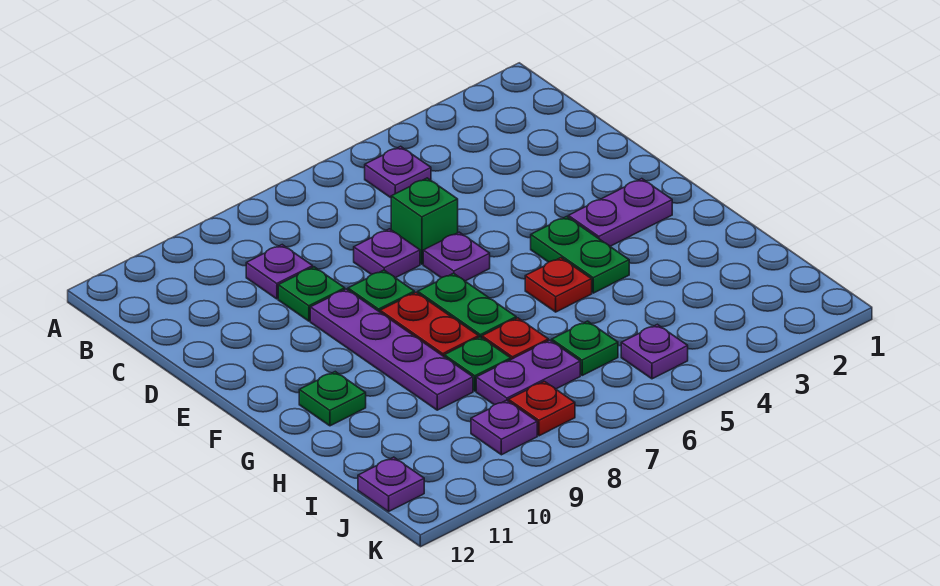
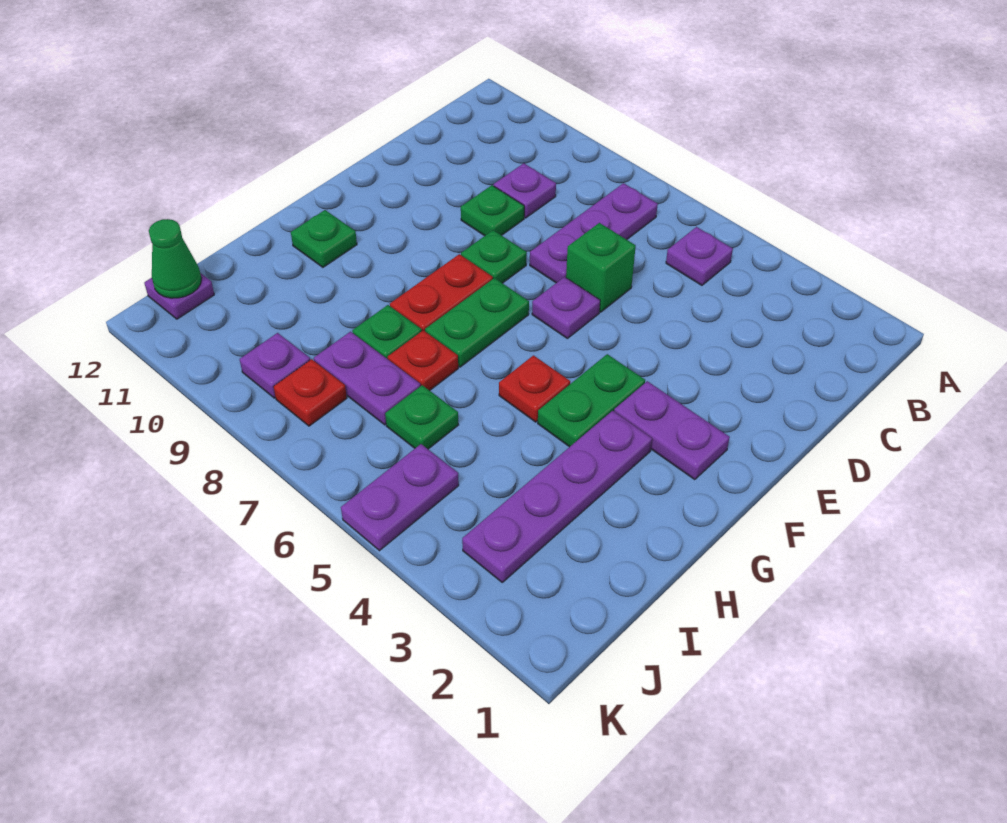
purple plate D7 level 1 -> purple plate B7:D7 level 1
purple plate E9:H9 level 1 -> purple plate G3:J3 level 1
purple plate J5 level 1 -> purple plate J5:K5 level 1
none -> green cone J12 level 2

